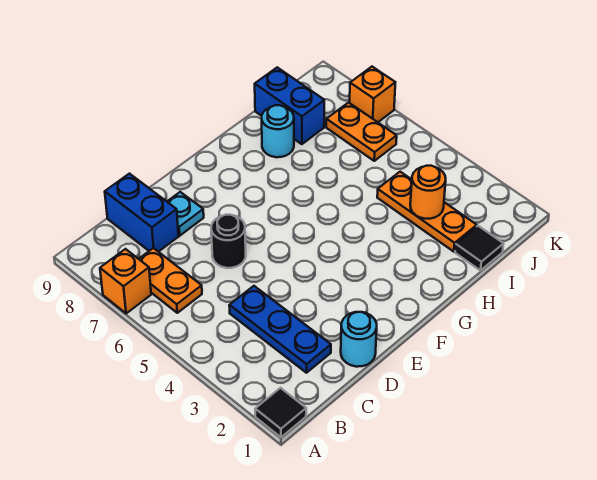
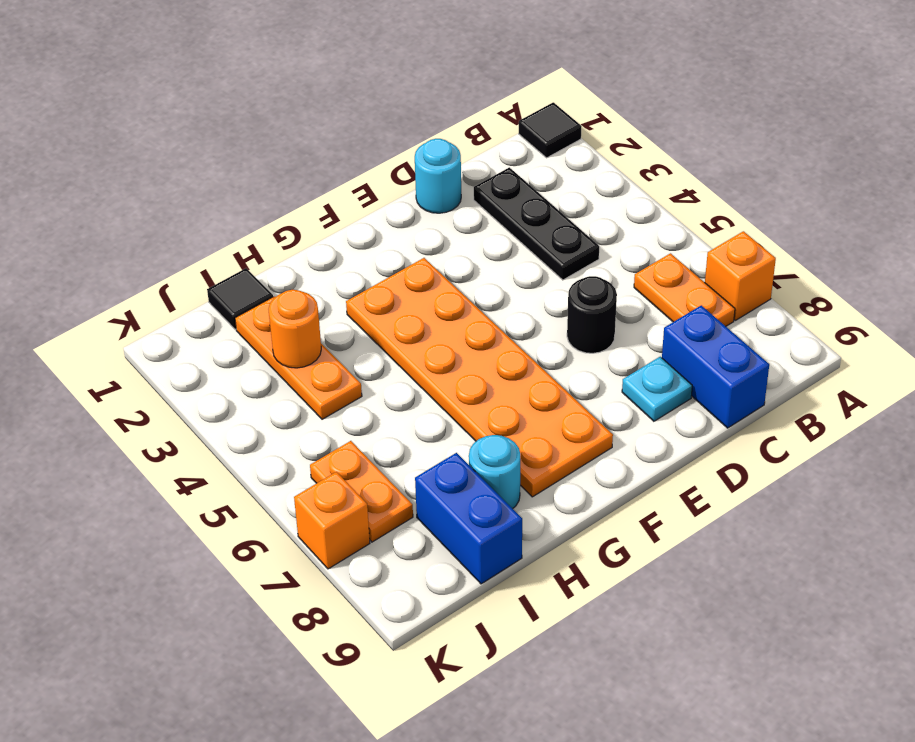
blue plate C2:C4 level 1 -> black plate C2:C4 level 1
none -> orange plate F3:G8 level 1

